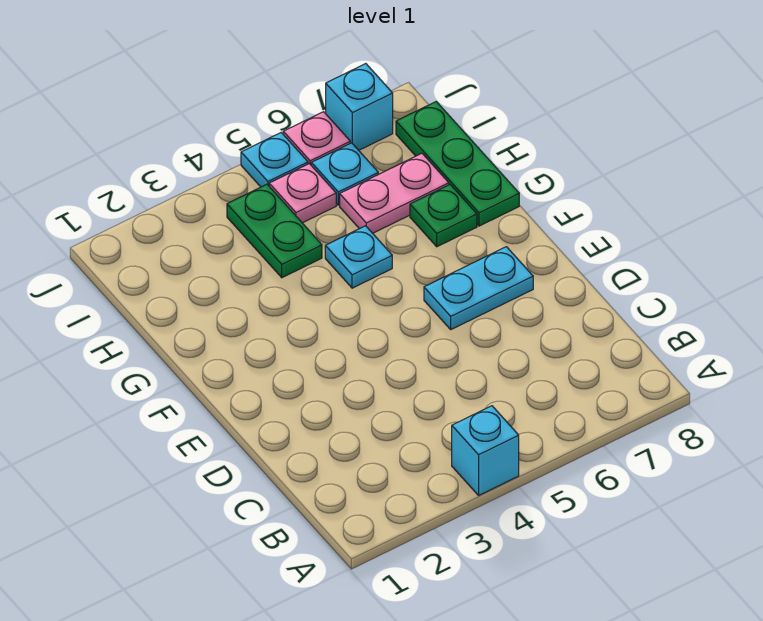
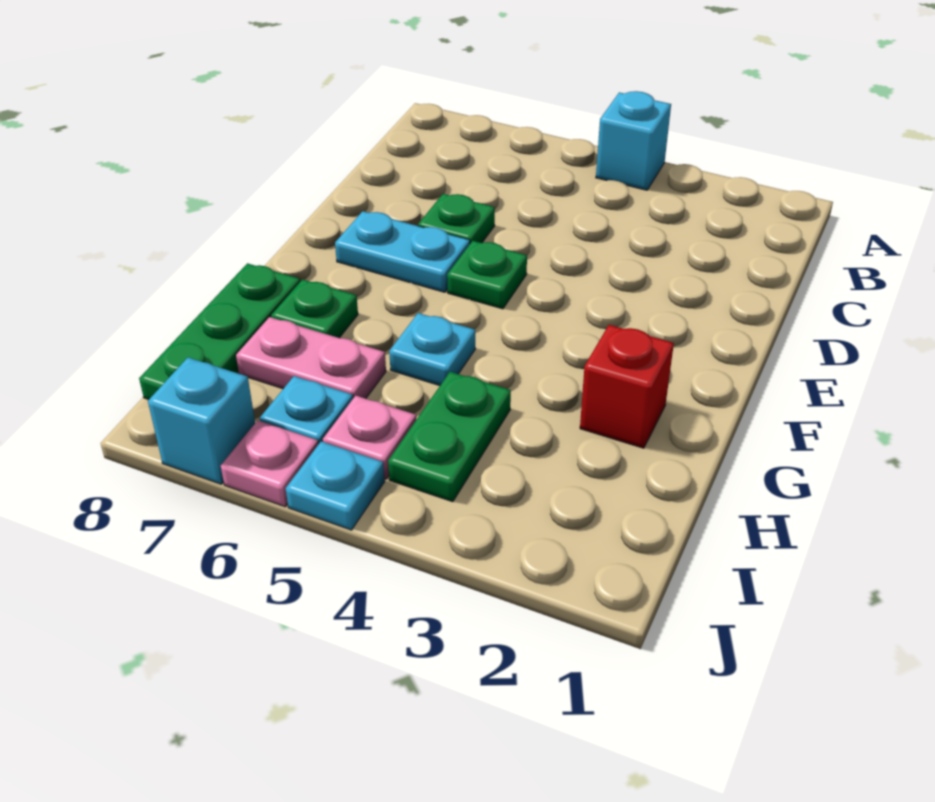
none -> green plate D6 level 1
none -> green plate E5 level 1
none -> red brick G2 level 1

